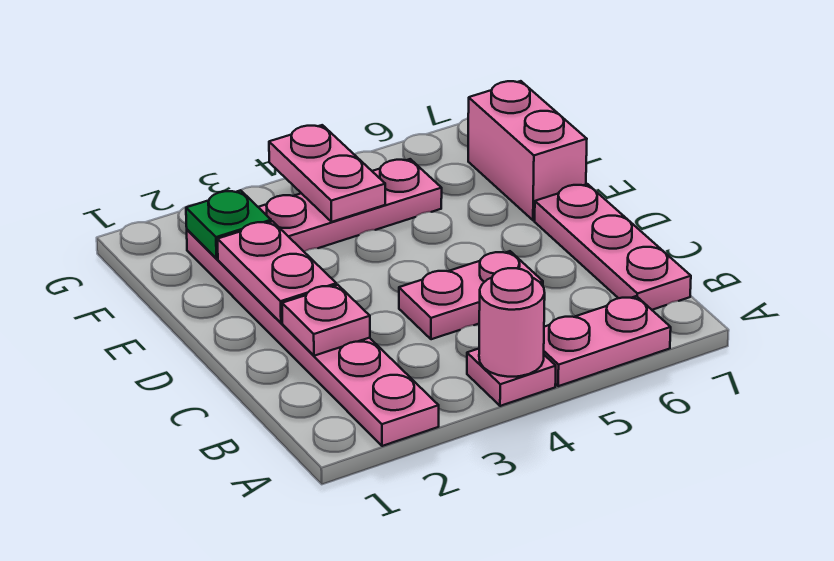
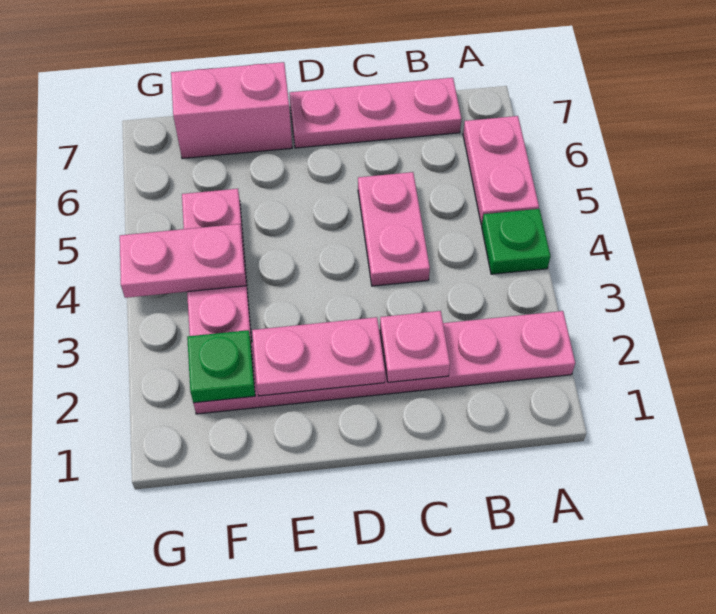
pink plate A4 level 1 -> green plate A4 level 1
pink round brick A4 level 2 -> none

